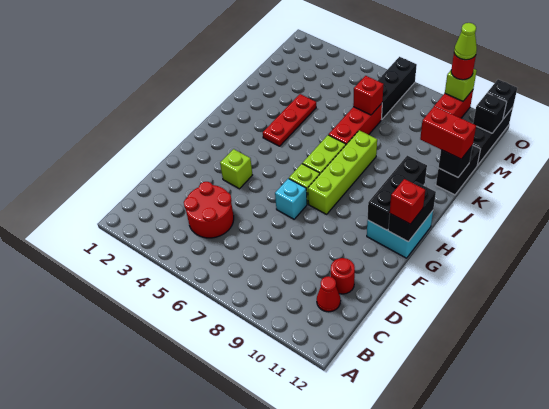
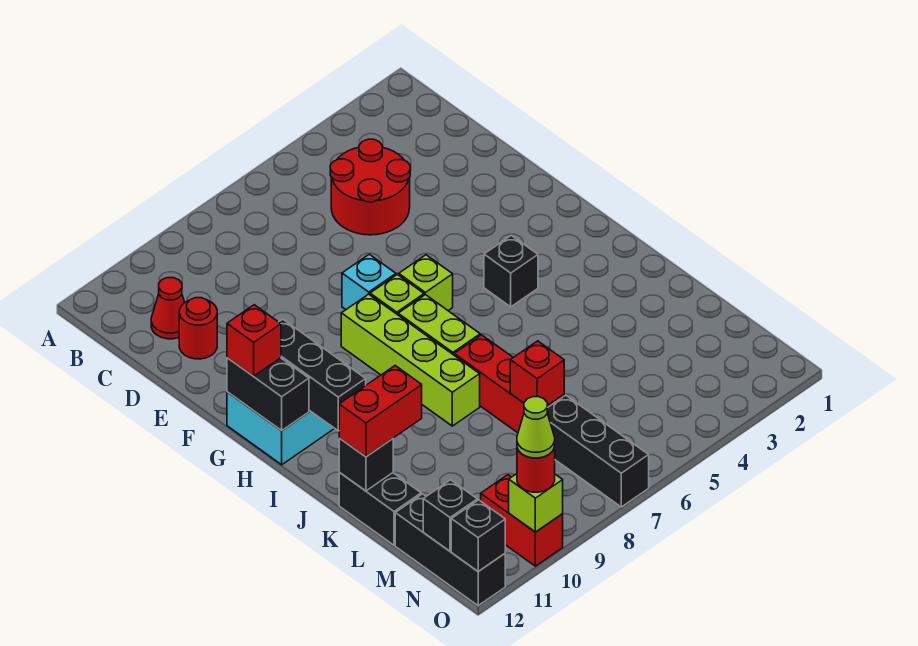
lime brick F4 level 1 -> lime brick G6 level 1
none -> black brick H4 level 1
red plate I4:K4 level 1 -> none

